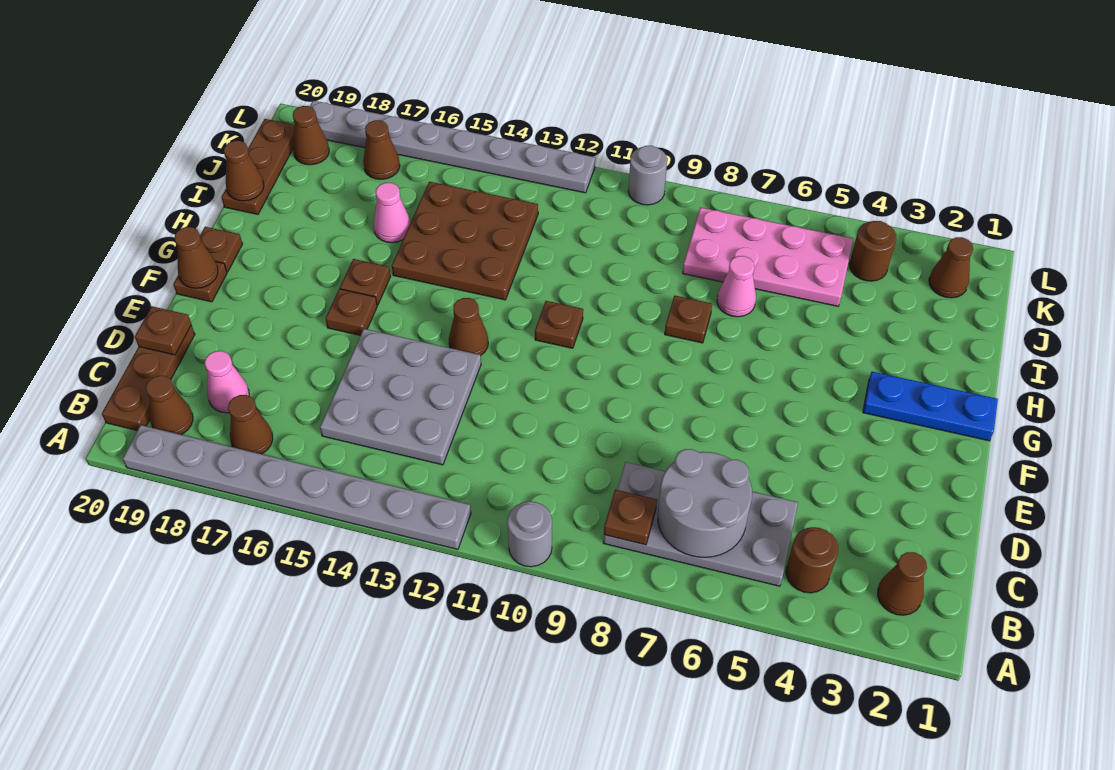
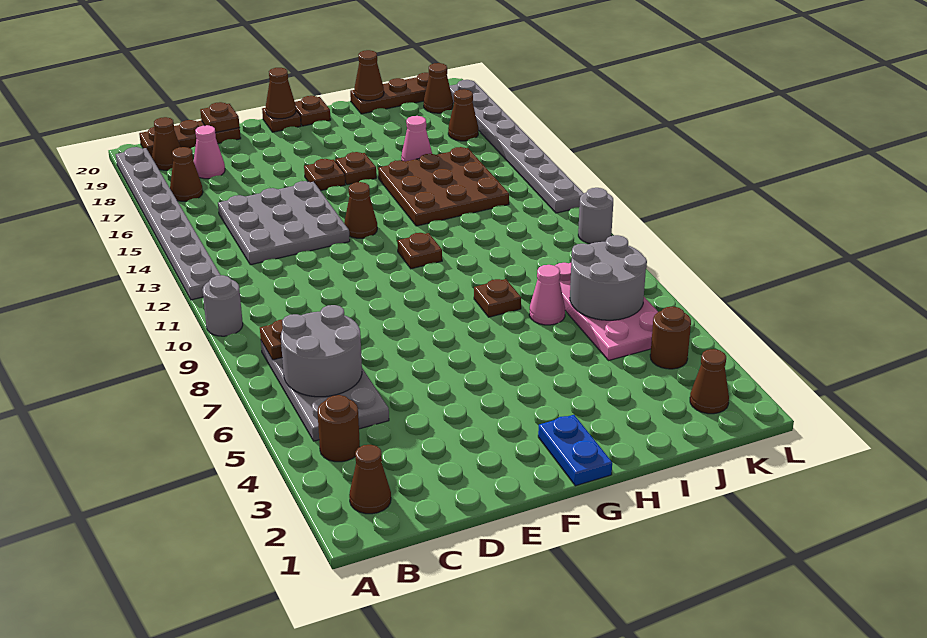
blue plate G1:G3 level 1 -> blue plate G1:G2 level 1
none -> grey round brick J6:K7 level 2

